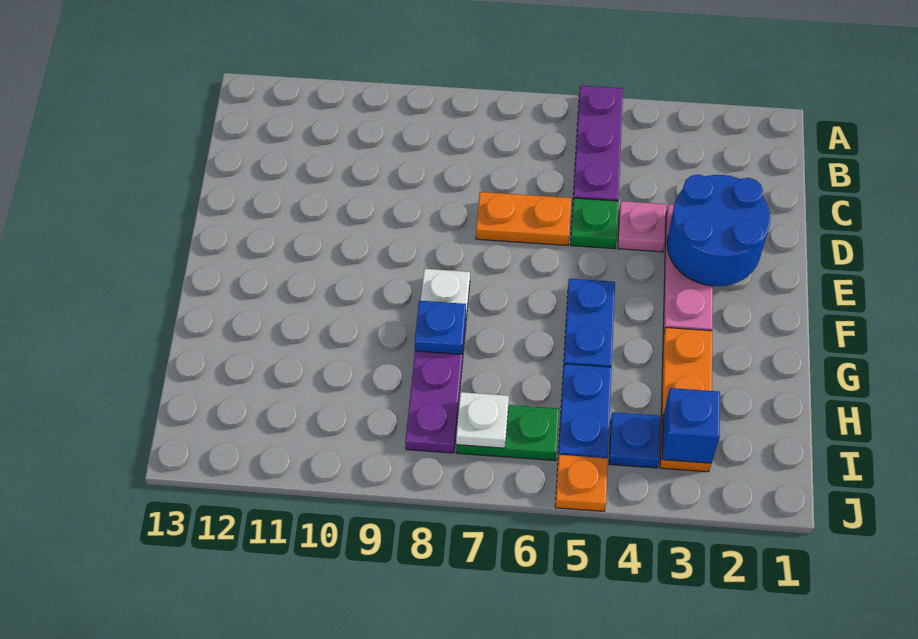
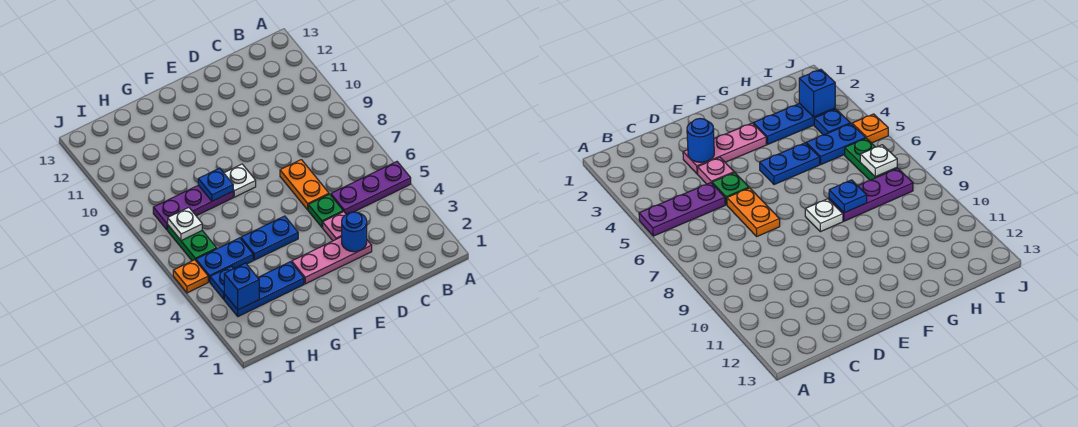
blue round brick D2:E3 level 2 -> blue round brick D3 level 2
orange plate G3:I3 level 1 -> blue plate G3:I3 level 1

